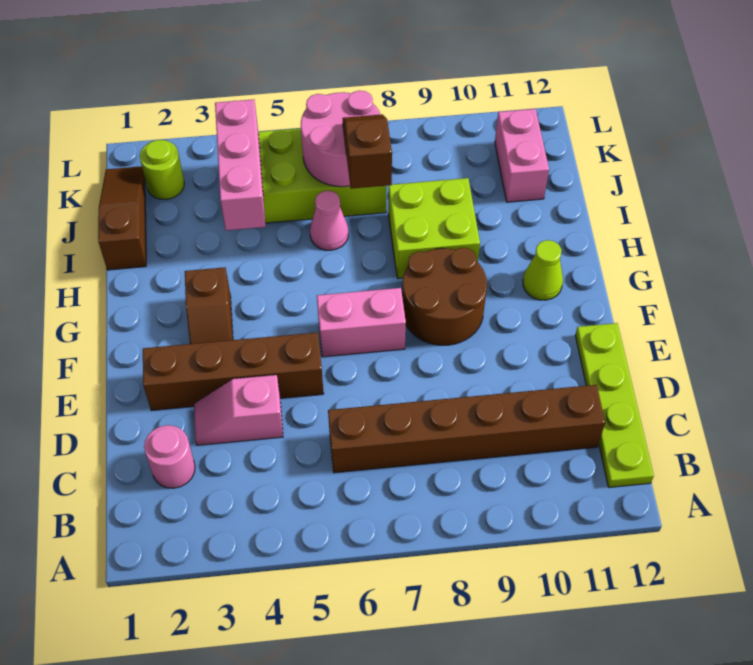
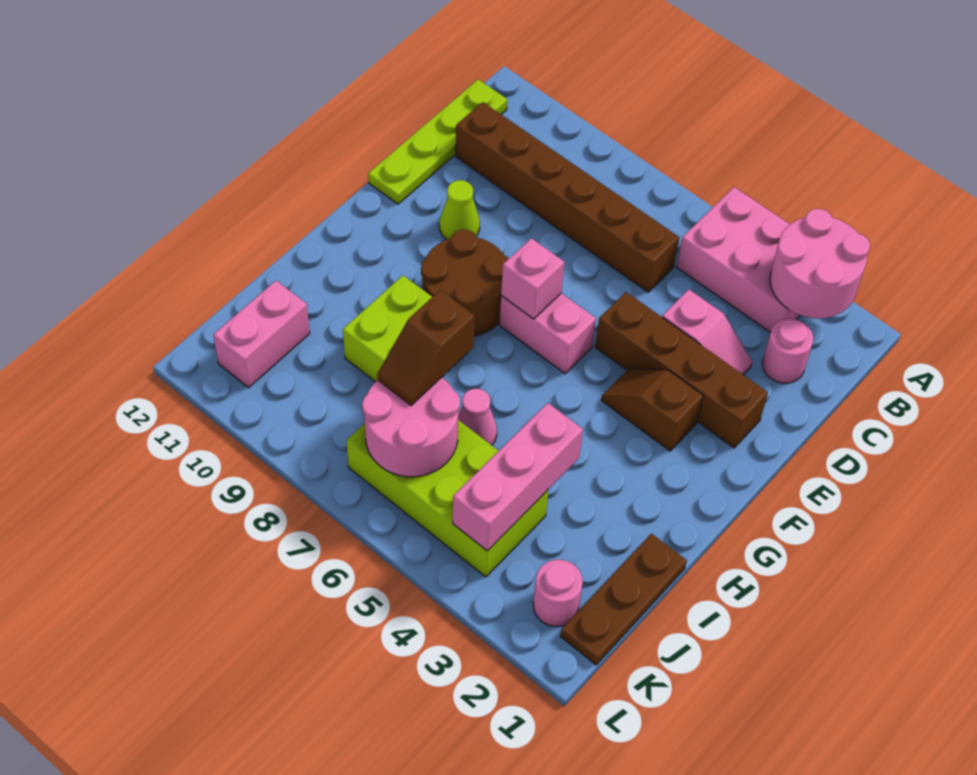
none -> pink round brick A2:B3 level 2
none -> pink brick A3:B5 level 1
brown slope F3:G3 level 1 top G -> brown slope F3:F4 level 1 top 3
none -> pink brick F7 level 2
lime cone G11 level 1 -> lime cone E10 level 1
brown slope I1:K1 level 1 top I -> brown plate I1:K1 level 1
lime round brick K2 level 1 -> pink round brick K2 level 1

